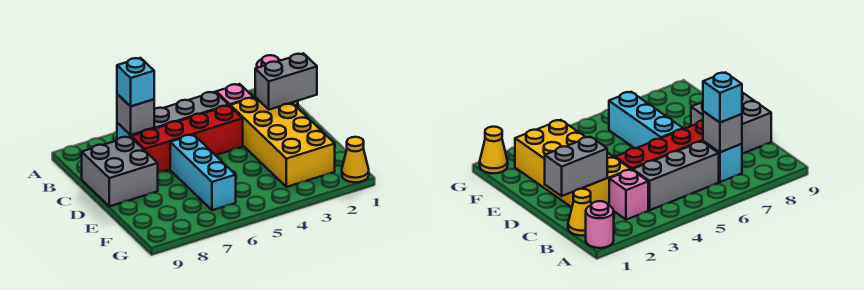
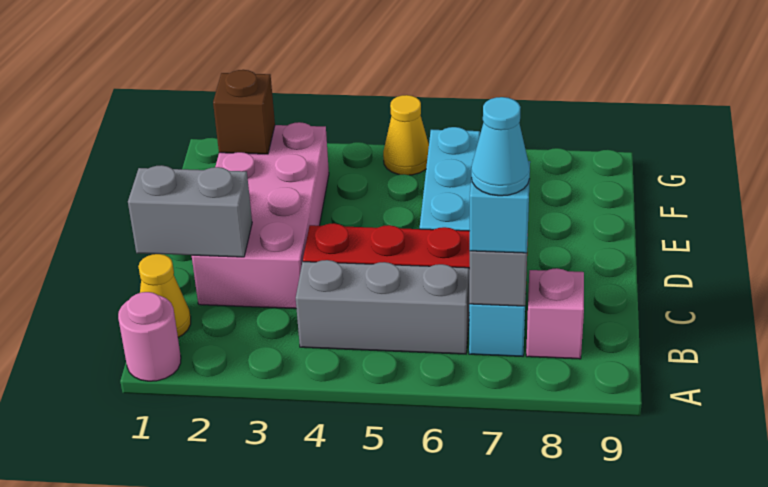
pink brick B3 level 1 -> pink brick B8 level 1
none -> cyan cone B7 level 4
yellow brick C2:F3 level 1 -> pink brick C2:F3 level 1
grey brick C8:D9 level 1 -> none
none -> brown brick F2 level 2
yellow cone G1 level 1 -> yellow cone G5 level 1

